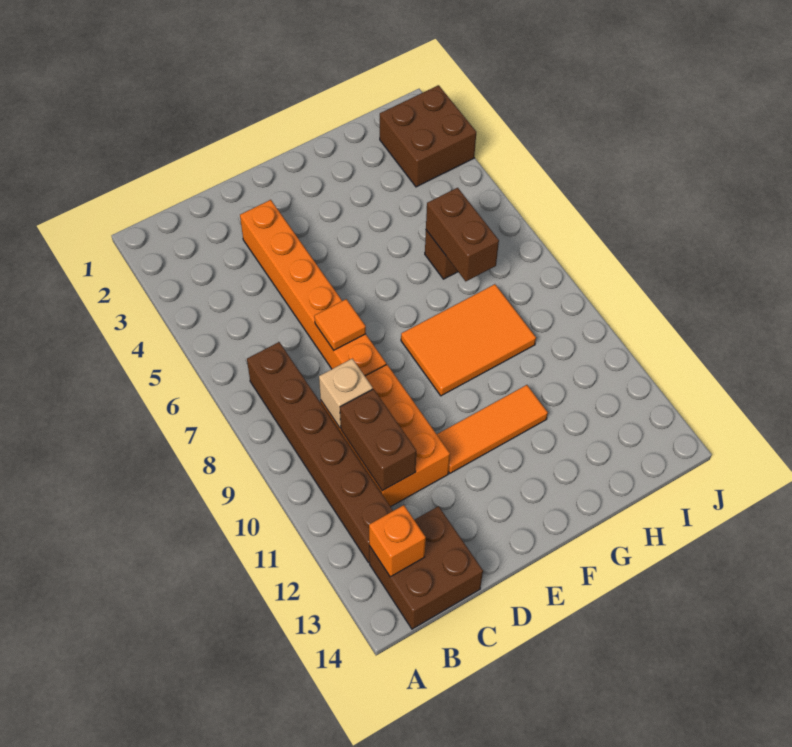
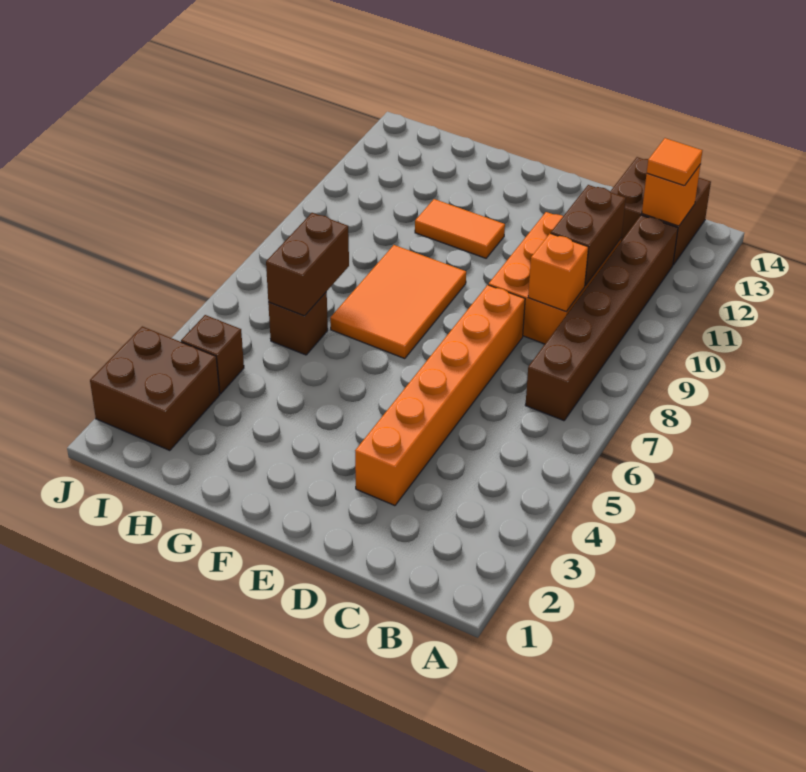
tan brick C9 level 2 -> orange brick C9 level 2
orange tile D7 level 2 -> orange tile B13 level 3
orange tile E11:G11 level 1 -> orange tile F11:G11 level 1
orange tile F8:H9 level 1 -> orange tile F7:G9 level 1
none -> brown brick I4 level 1

